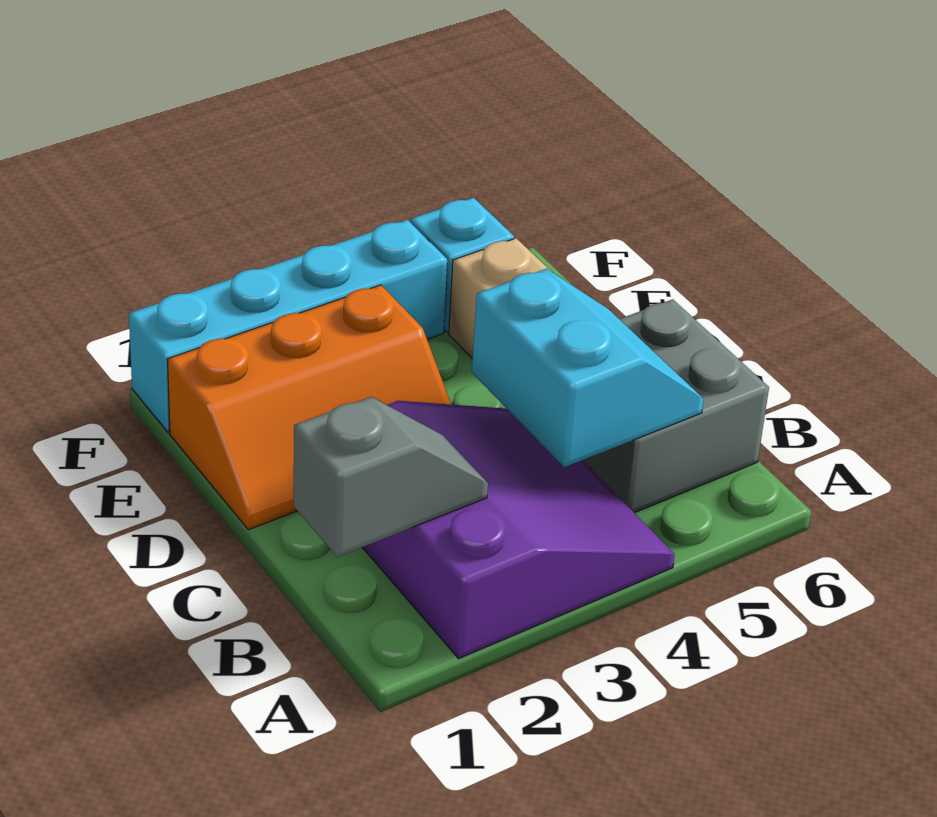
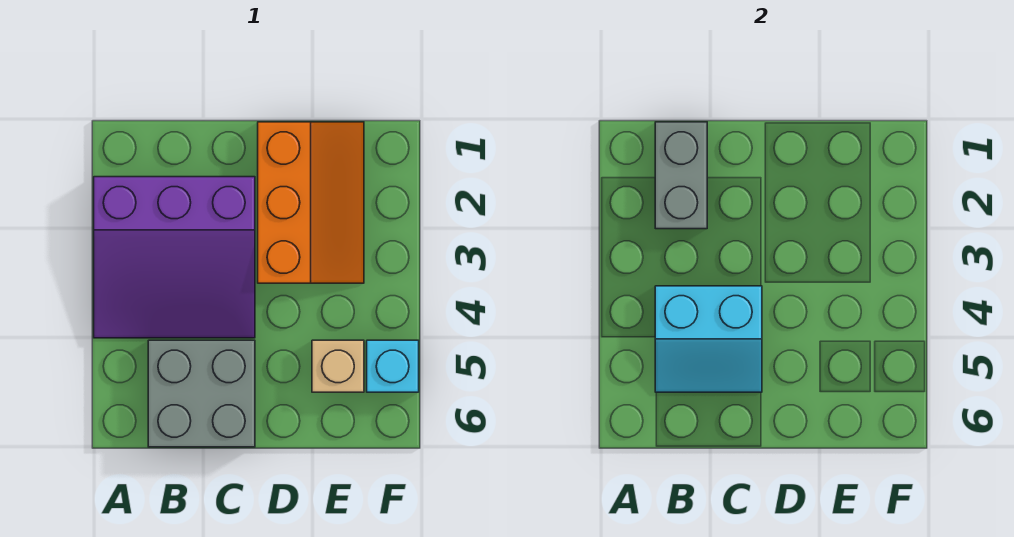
grey slope B1:B2 level 2 top 1 -> grey brick B1:B2 level 2
orange slope D1:E3 level 1 top E -> orange slope D1:E3 level 1 top D
cyan brick F1:F4 level 1 -> none

